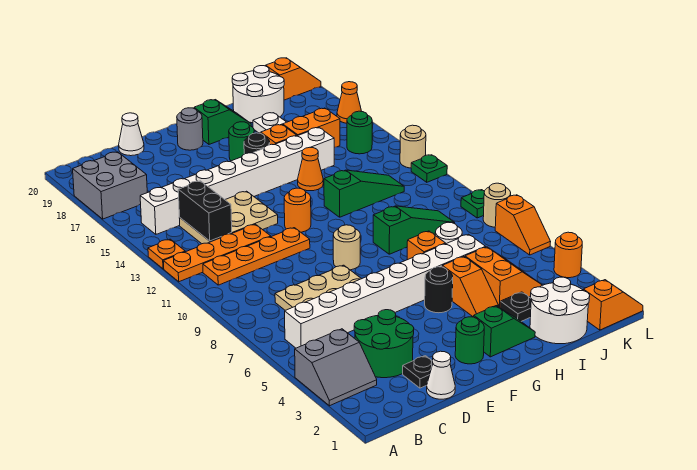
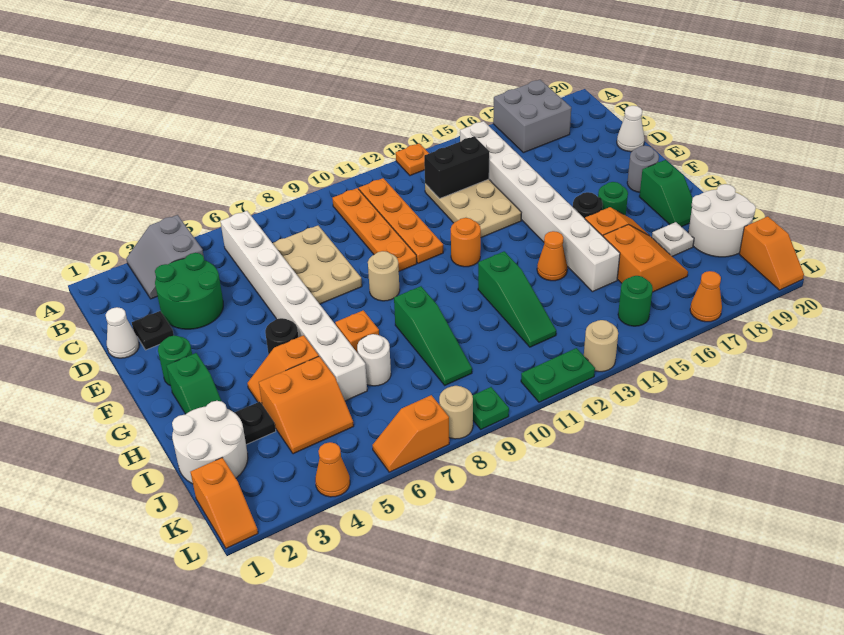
orange plate A12:D12 level 1 -> orange plate B10:E10 level 1
orange round brick L4 level 1 -> orange cone L4 level 1
green plate L12 level 1 -> green plate L11:L12 level 1

